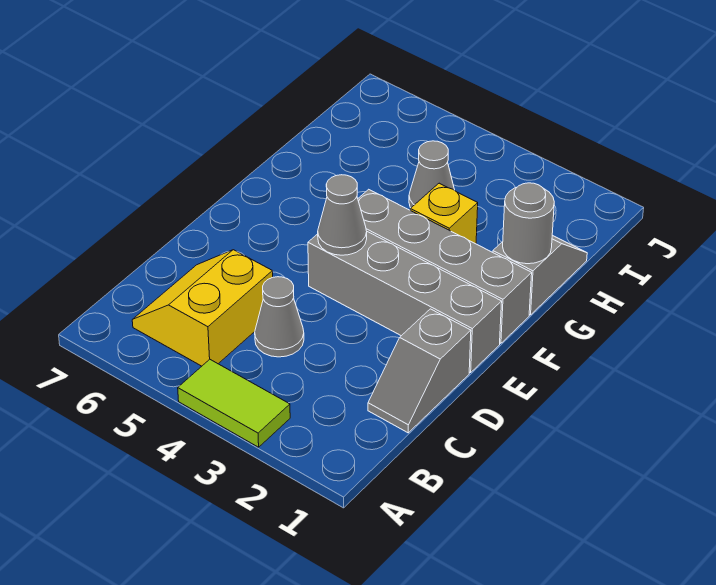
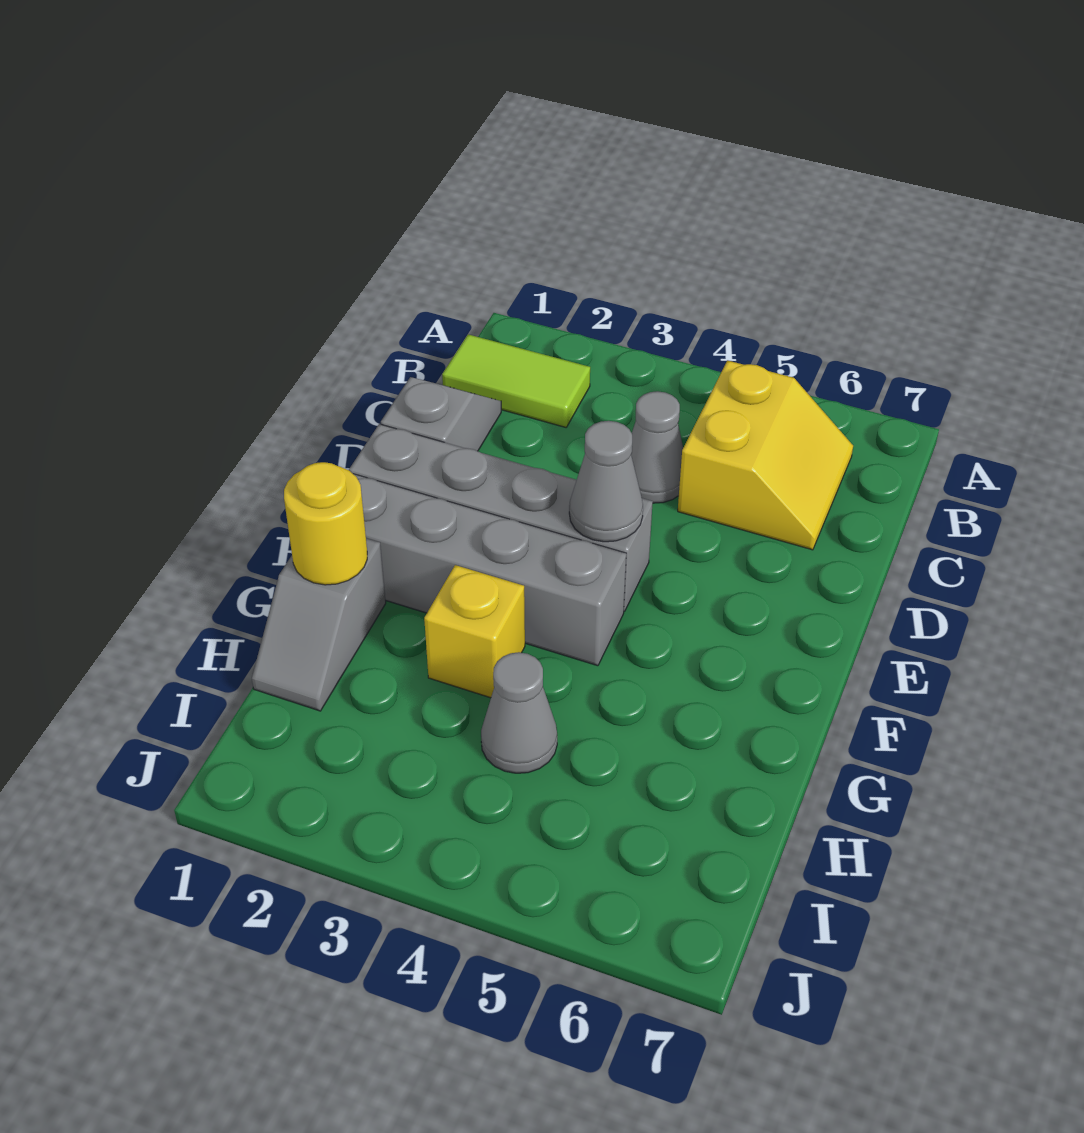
lime tile A3:A4 level 1 -> lime tile B1:B2 level 1
grey round brick G1 level 2 -> yellow round brick G1 level 2

